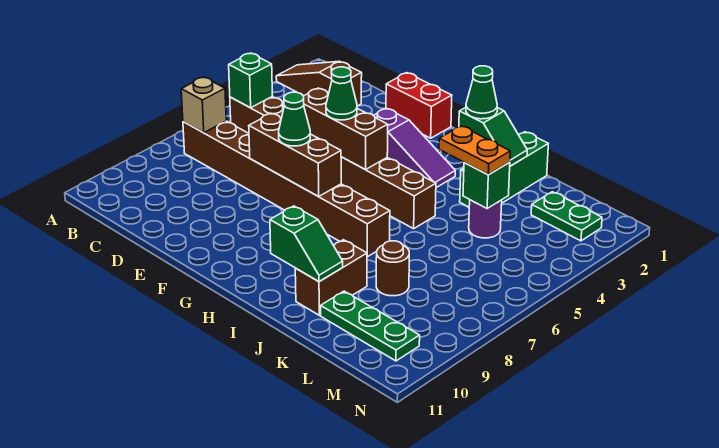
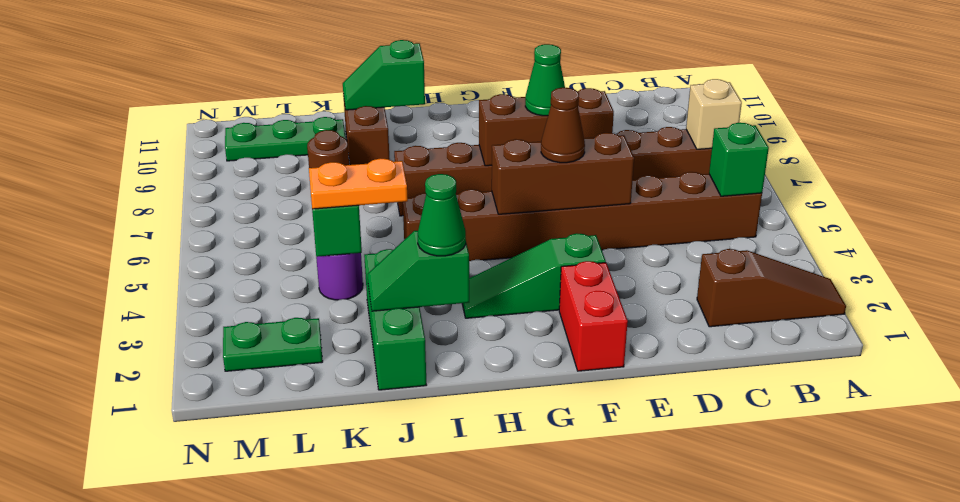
red brick E1:F1 level 1 -> red brick F1:F2 level 1
purple slope F3:H3 level 1 top F -> green slope F3:H3 level 1 top F
green cone F5 level 3 -> brown cone F5 level 3

